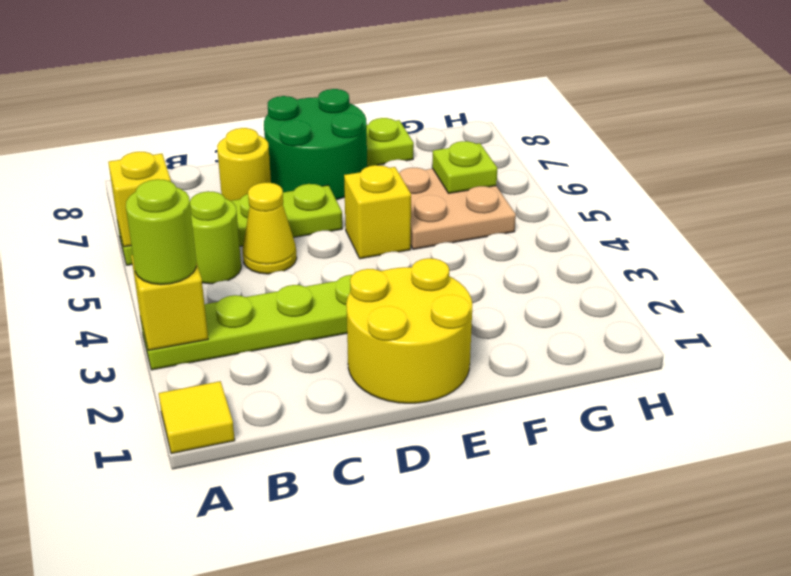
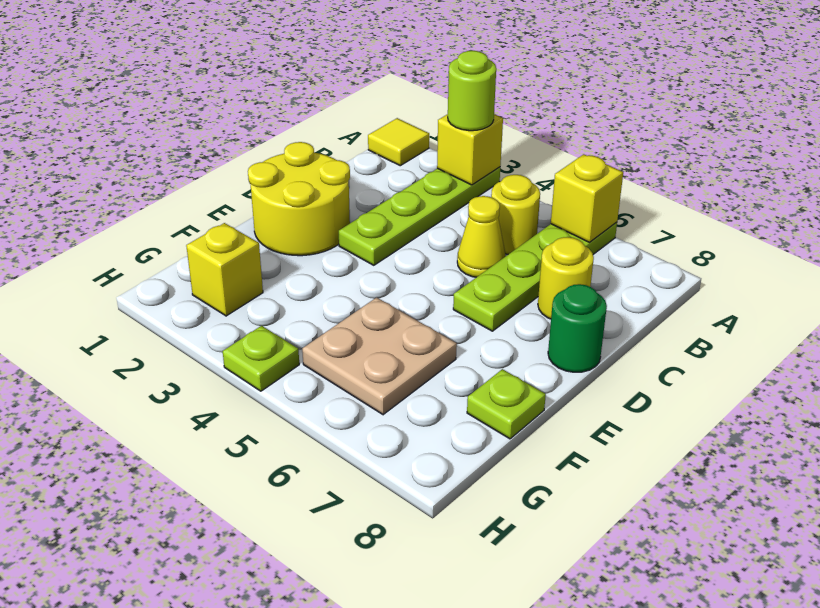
lime round brick B5 level 1 -> yellow round brick B5 level 1
green round brick D7:E8 level 1 -> green round brick D8 level 1
yellow brick E5 level 1 -> yellow brick G2 level 1
lime plate G6 level 2 -> lime plate H4 level 1

